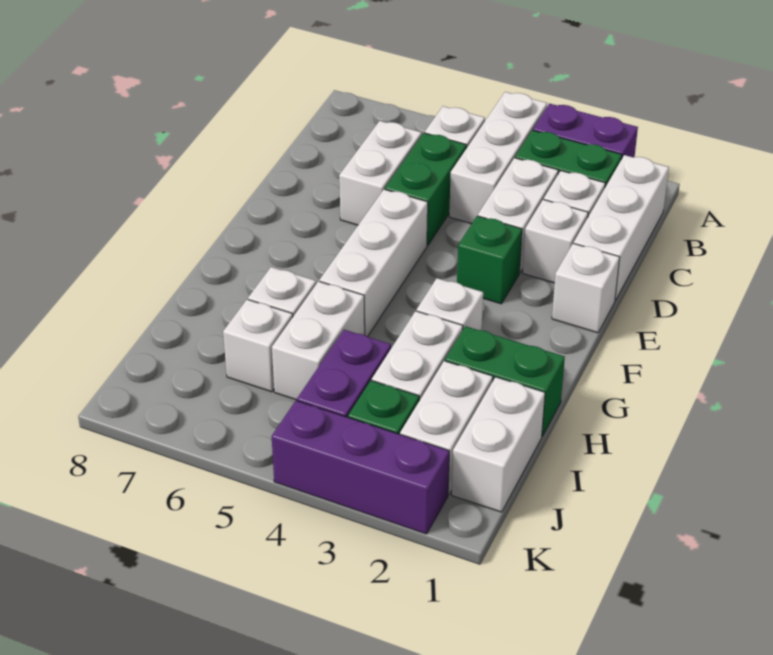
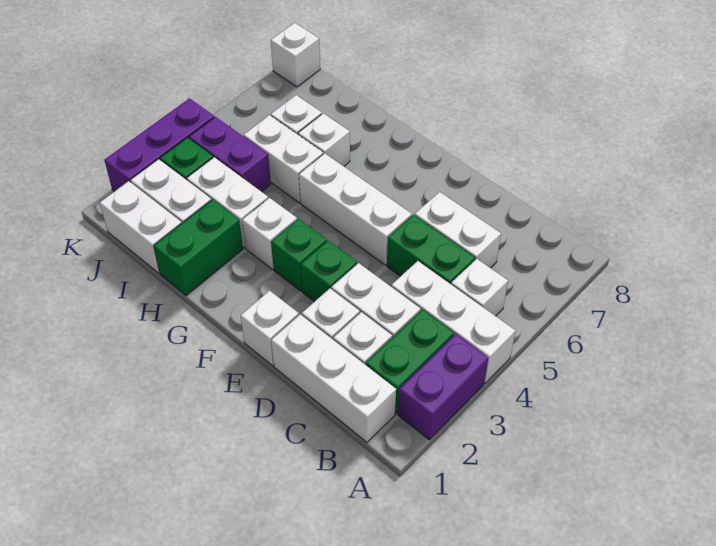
none -> green brick F3 level 1
none -> white brick K8 level 1

